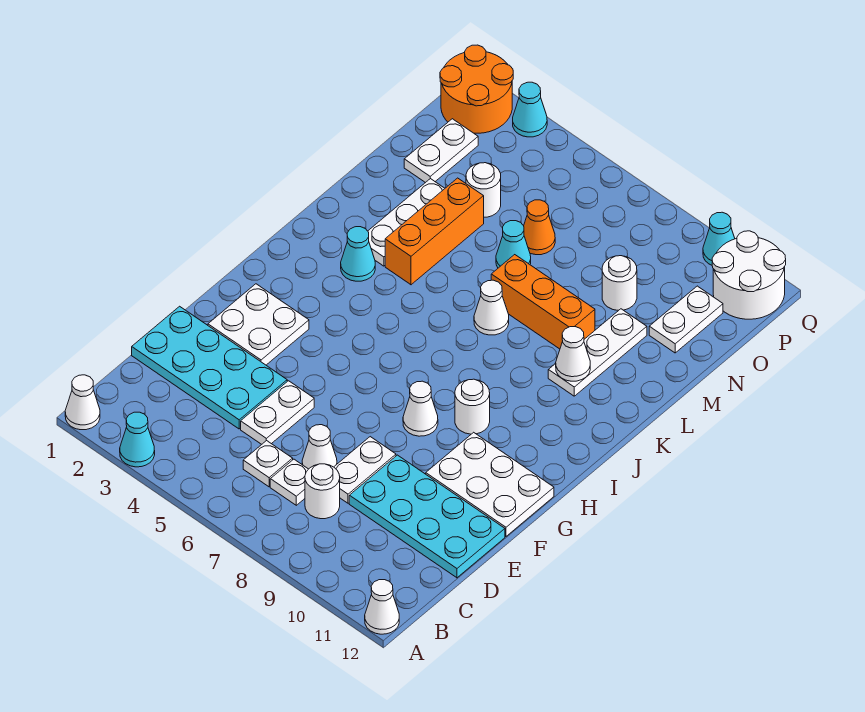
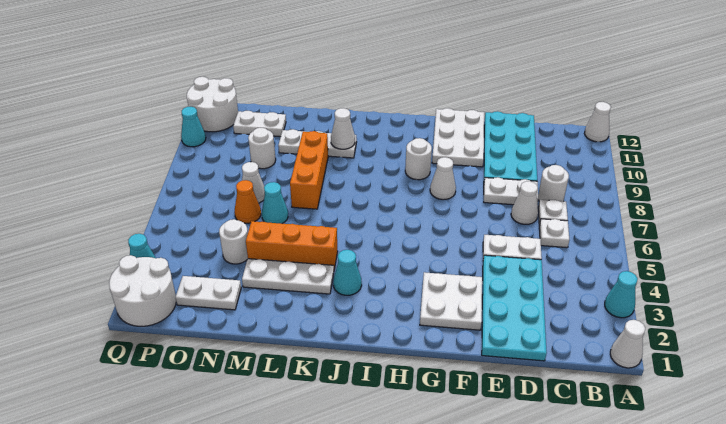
white cone K7 level 1 -> white cone N7 level 1
orange round brick P1:Q2 level 1 -> white round brick P1:Q2 level 1

